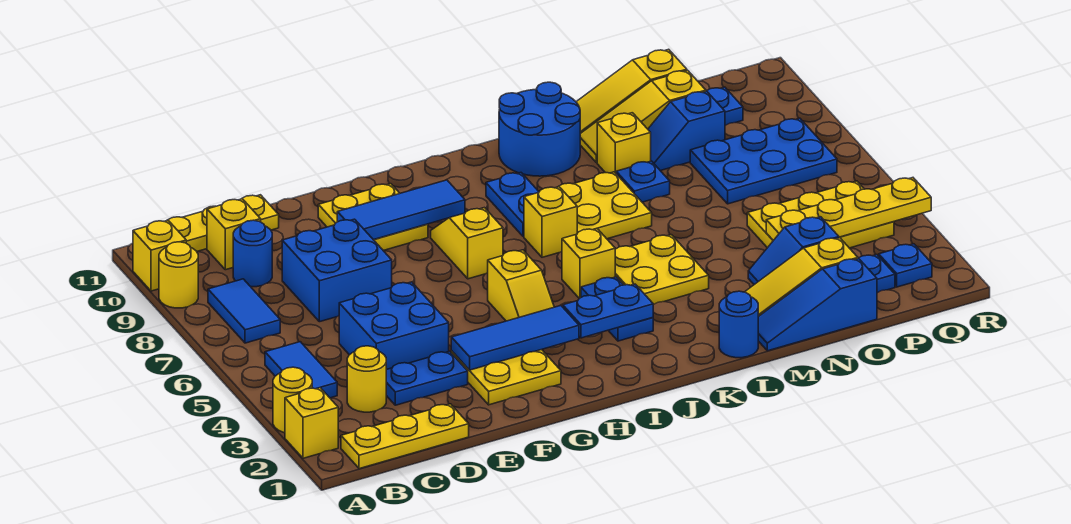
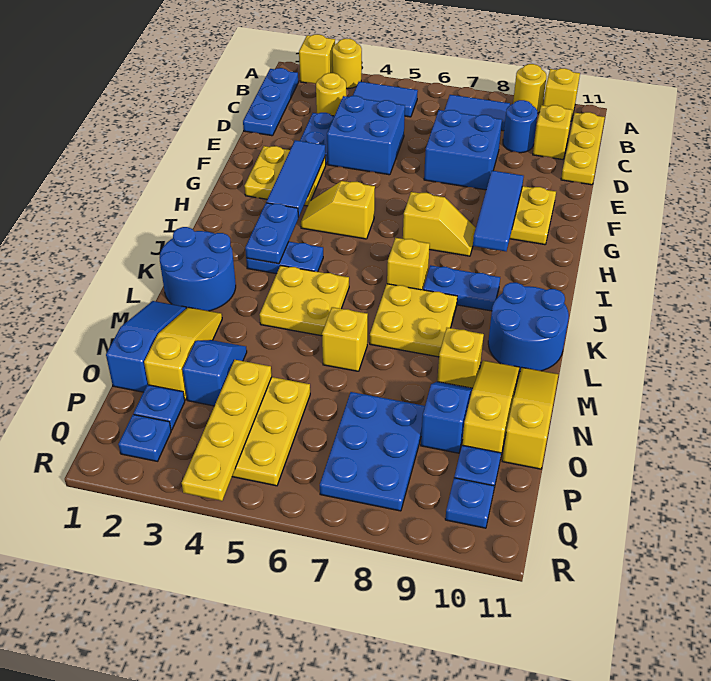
yellow plate B1:D1 level 1 -> blue plate B1:D1 level 1
yellow brick J5 level 1 -> yellow brick M6 level 1
blue round brick L1 level 1 -> blue round brick K1:L2 level 1
blue plate M8 level 1 -> blue plate Q10 level 1

